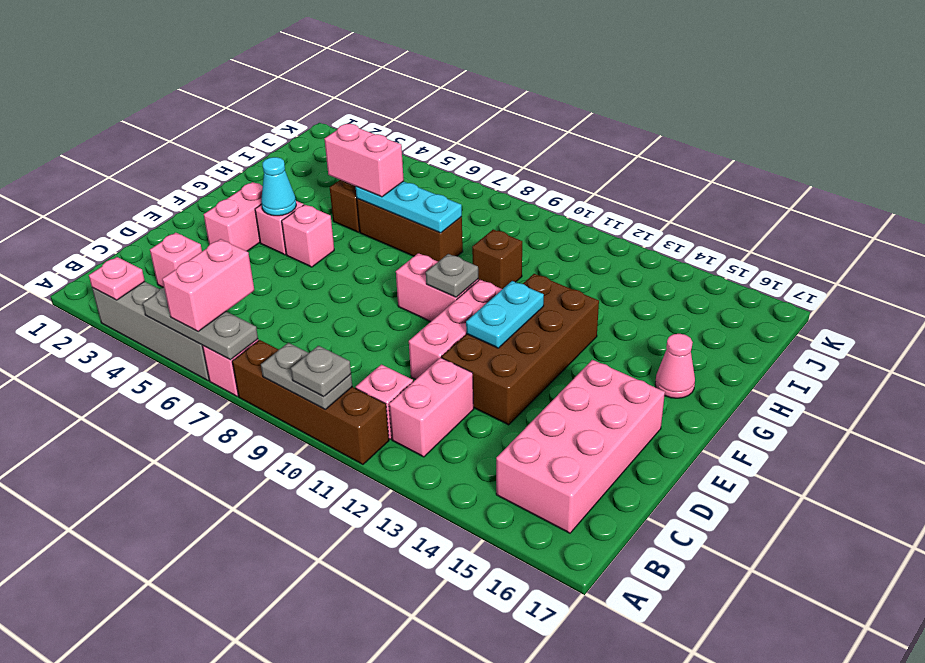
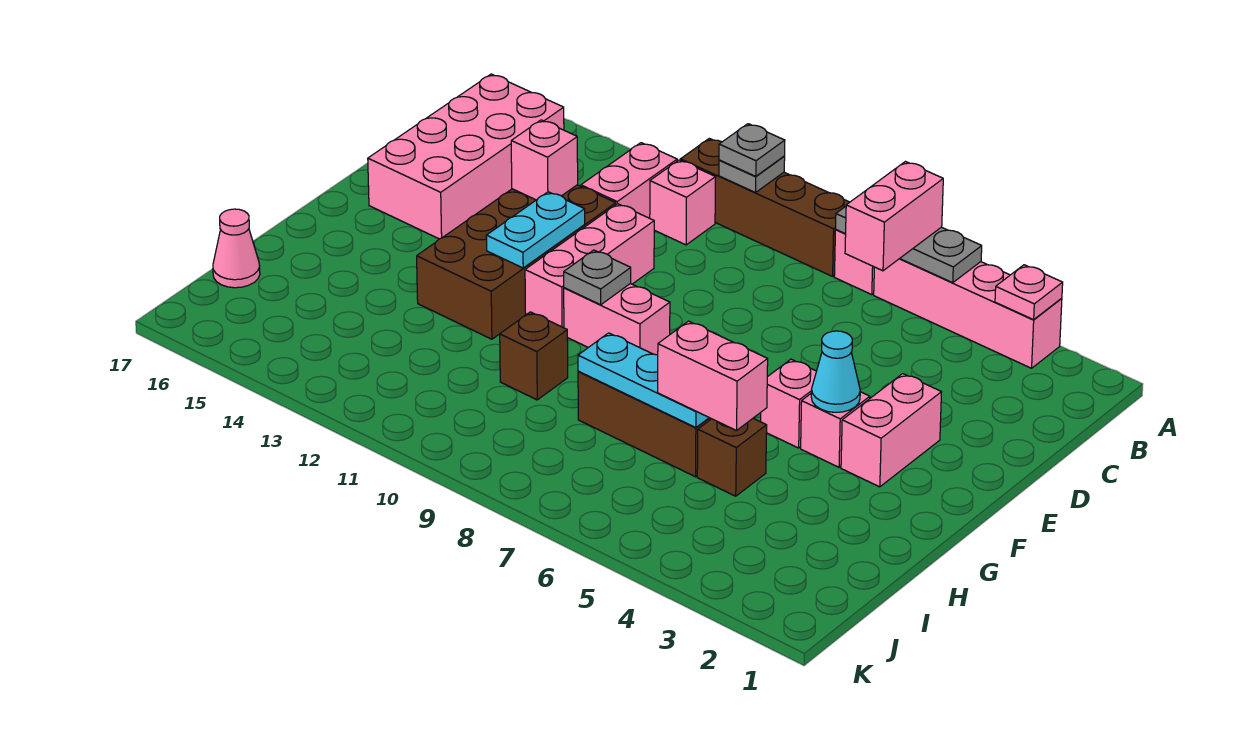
grey brick A3:A6 level 1 -> pink brick A3:A6 level 1
grey plate A9:A10 level 2 -> grey plate A10 level 2
pink brick C3 level 1 -> pink brick D13 level 2
pink cone G16 level 1 -> pink cone I17 level 1

